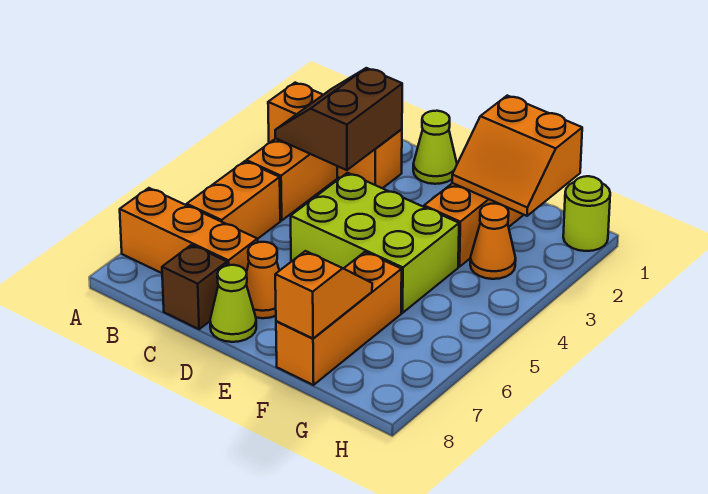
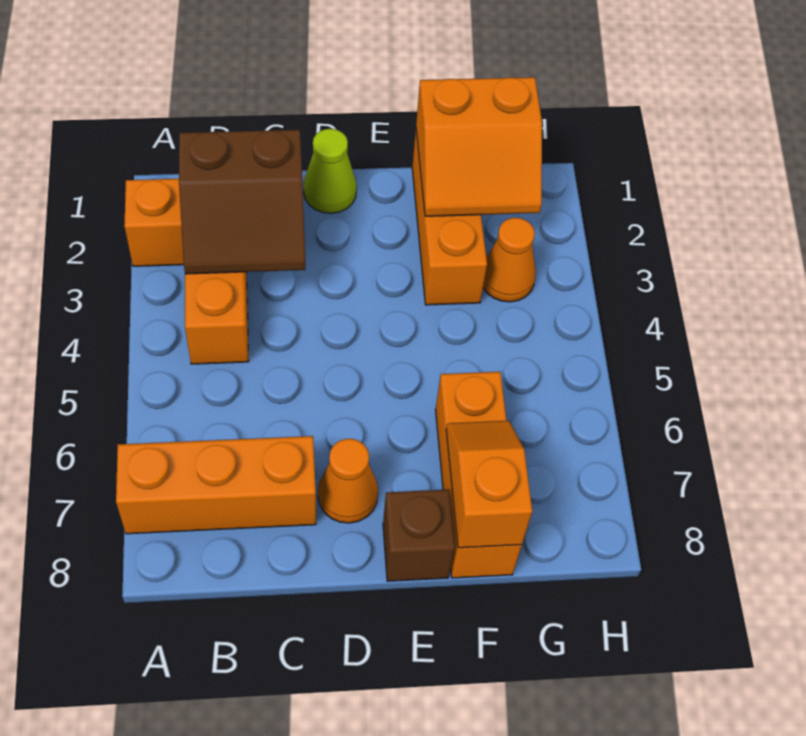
brown slope B2:C3 level 2 top C -> brown slope B2:C3 level 2 top 2
orange brick B5:B6 level 1 -> none
brown brick C8 level 1 -> brown brick E8 level 1
lime brick D4:F5 level 1 -> none
lime cone D8 level 1 -> none
lime round brick H1 level 1 -> none

